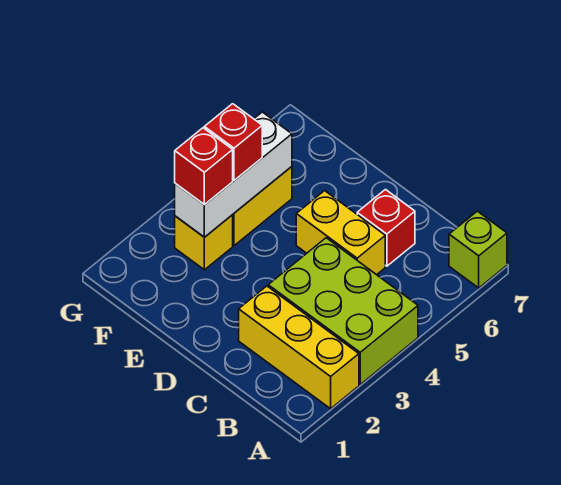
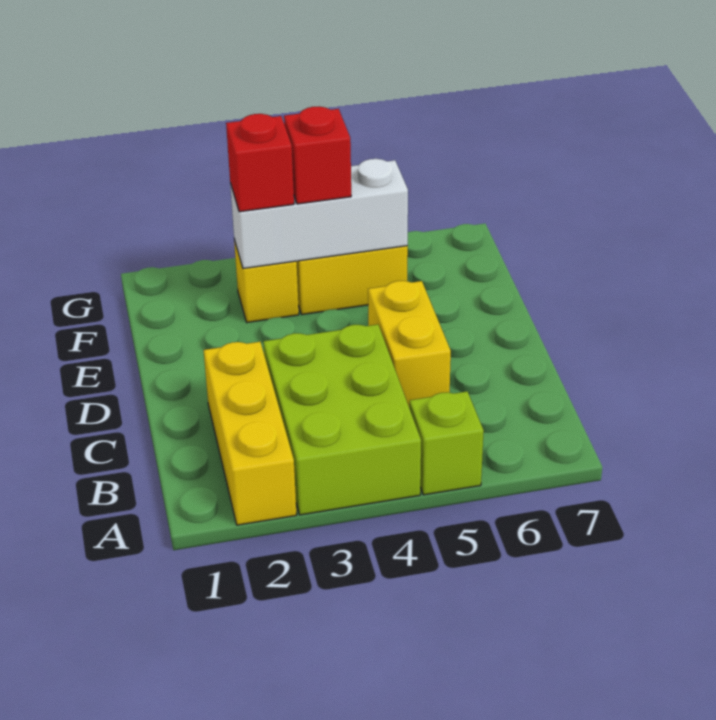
lime brick A7 level 1 -> lime brick A5 level 1
red brick C6 level 1 -> none

